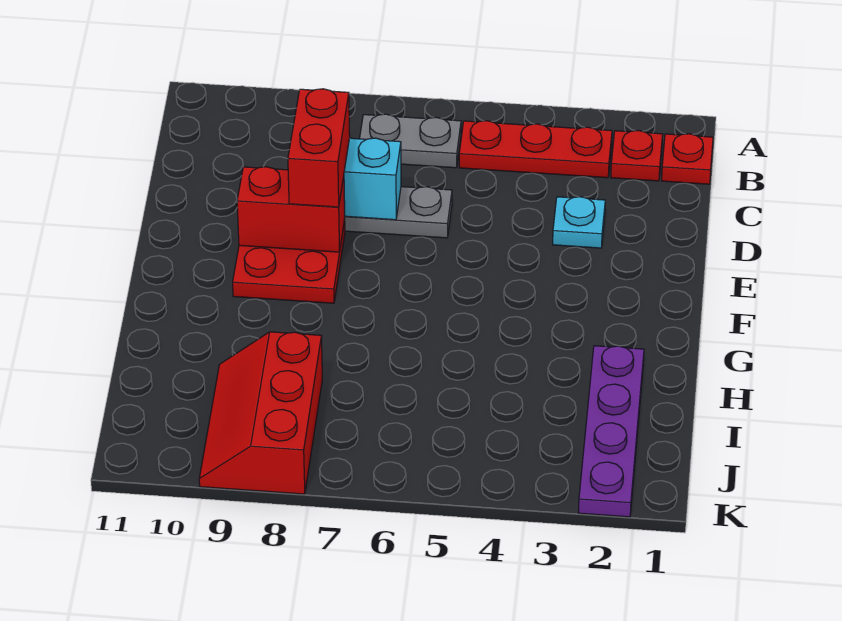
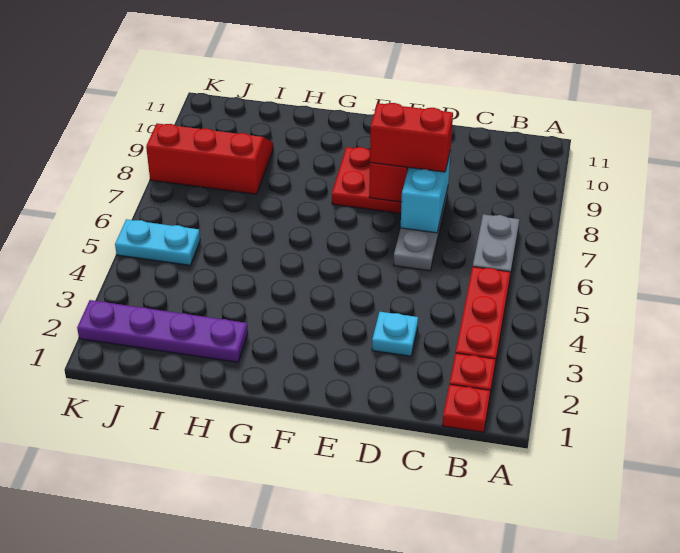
none -> cyan plate J5:K5 level 1

